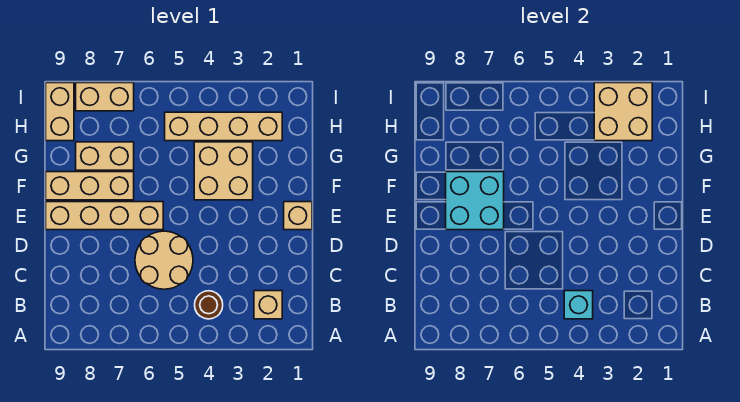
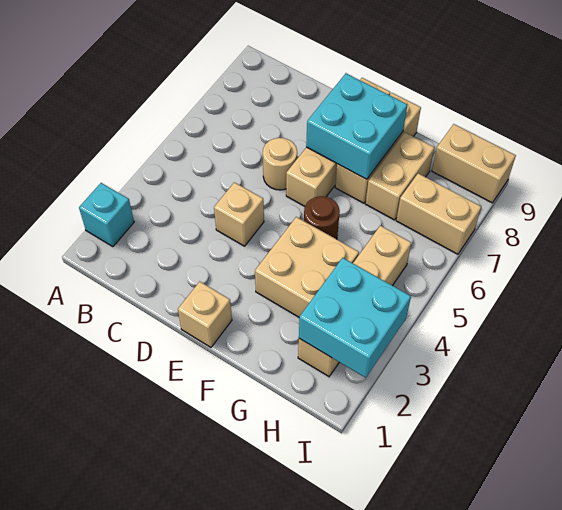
tan brick B2 level 1 -> tan brick D4 level 1
brown round brick B4 level 1 -> brown round brick F5 level 1
cyan brick B4 level 2 -> cyan brick A2 level 1
tan round brick C5:D6 level 1 -> tan round brick D6 level 1
tan brick H2:I3 level 2 -> cyan brick H2:I3 level 2
tan brick I7:I8 level 1 -> tan brick H7:I7 level 1

